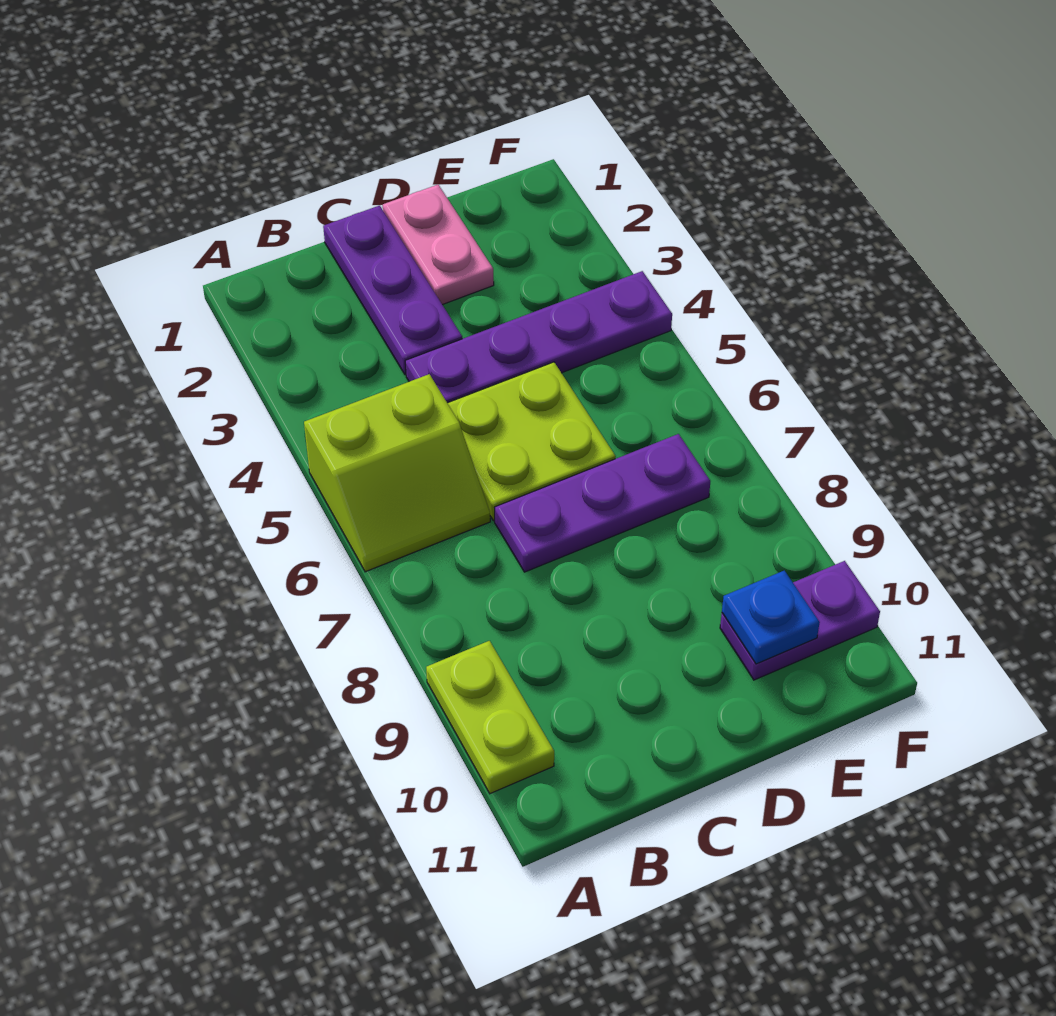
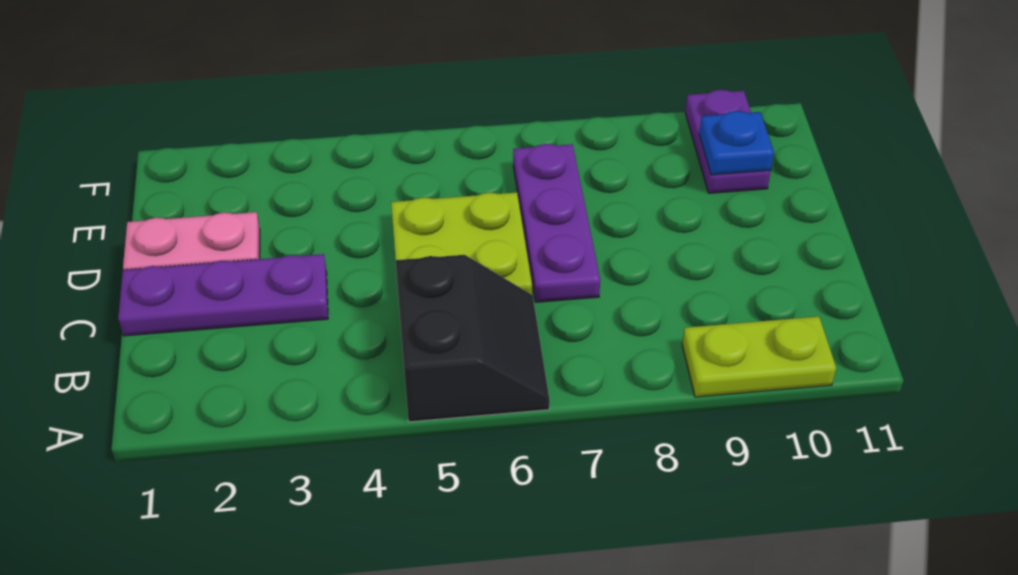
lime slope A5:B6 level 1 top 5 -> black slope A5:B6 level 1 top 5
purple plate C4:F4 level 1 -> none

